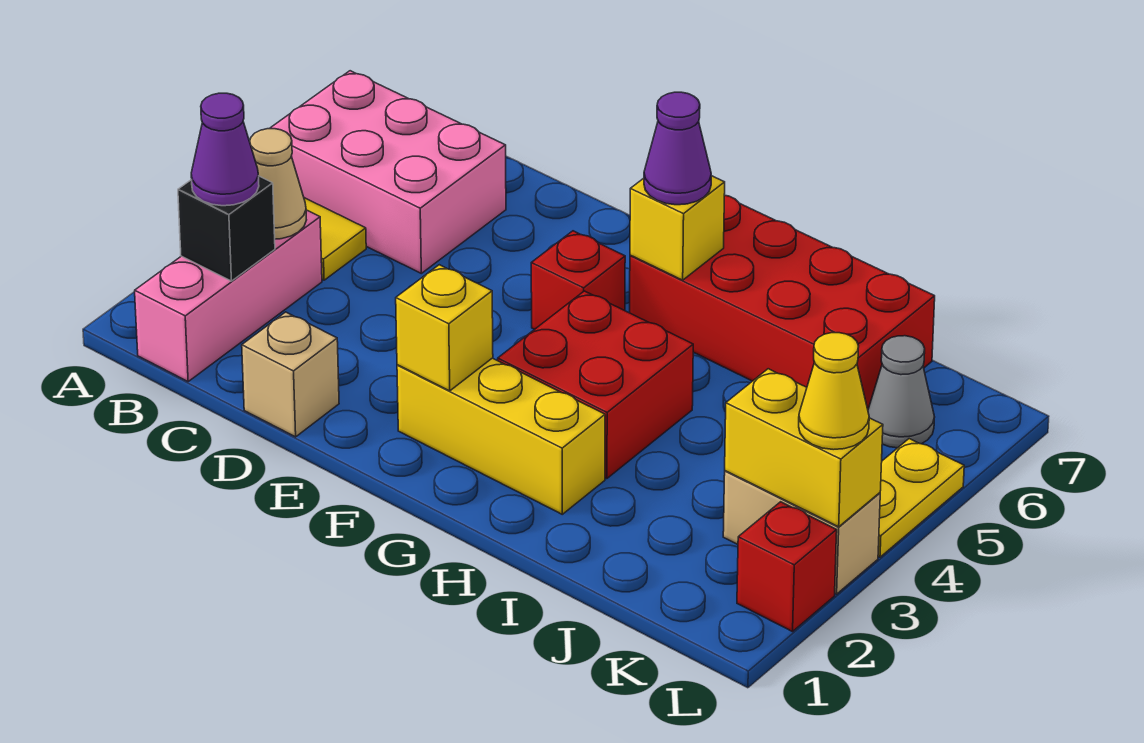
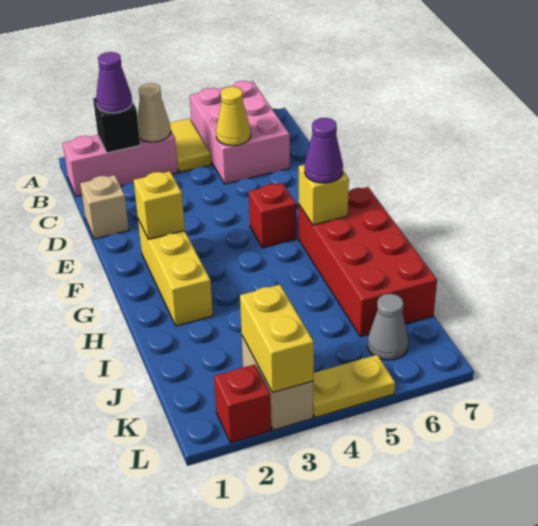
red brick G3:H4 level 1 -> none
yellow cone L3 level 3 -> yellow cone C5 level 2

